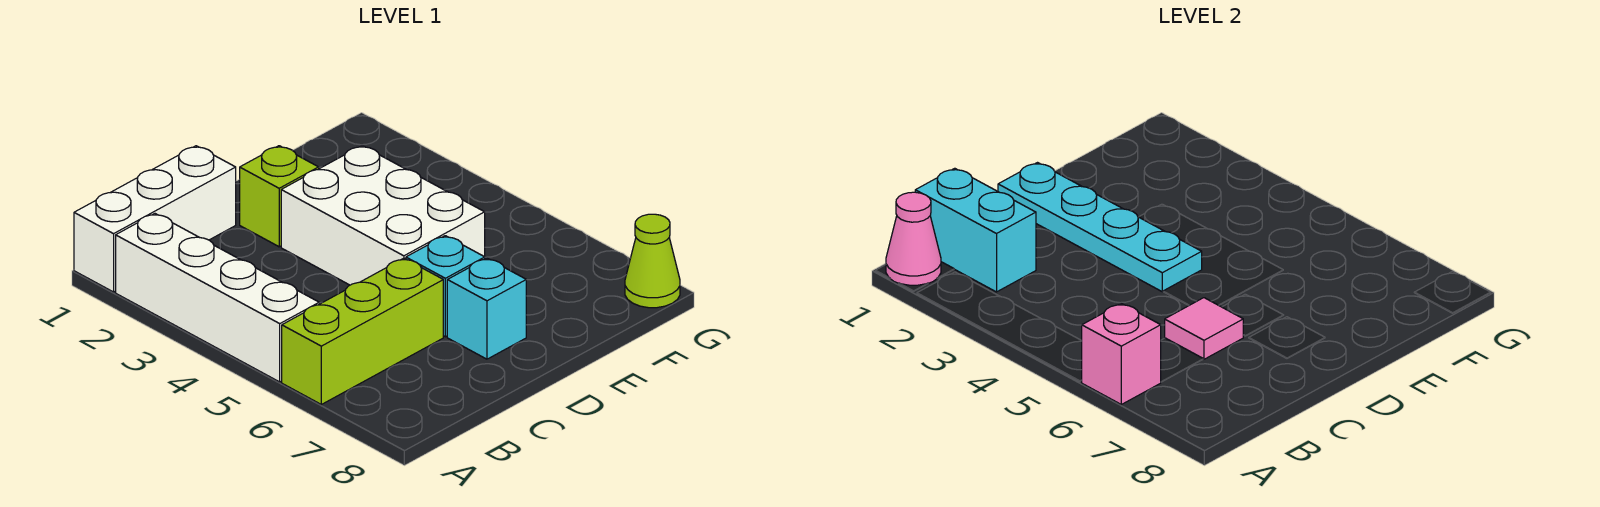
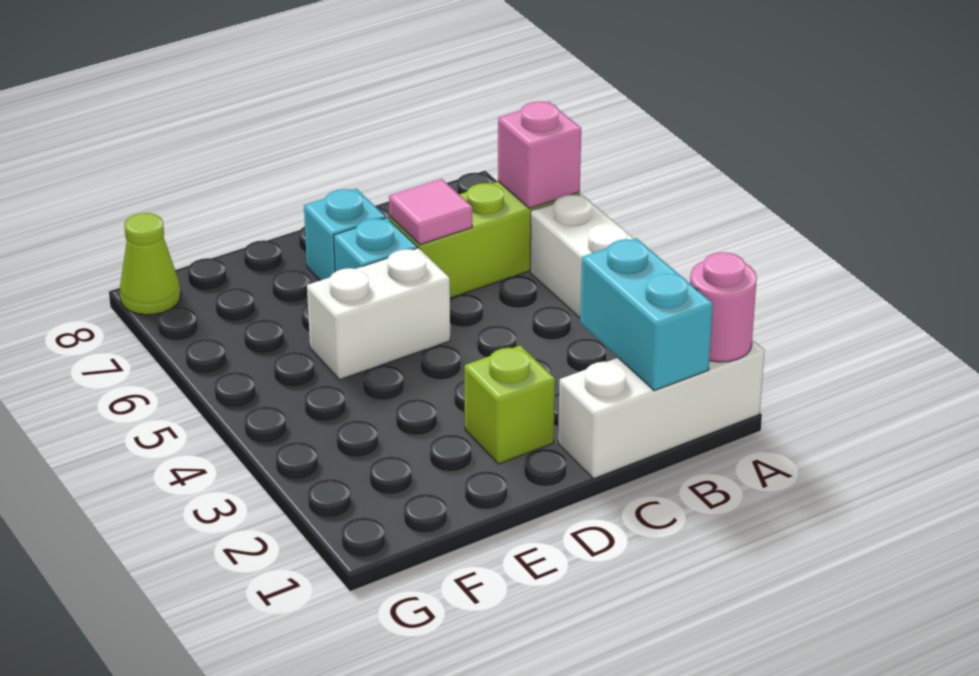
pink cone A1 level 2 -> pink round brick A1 level 2
cyan plate D1:D4 level 2 -> none
white brick D3:E5 level 1 -> white brick D5:E5 level 1

